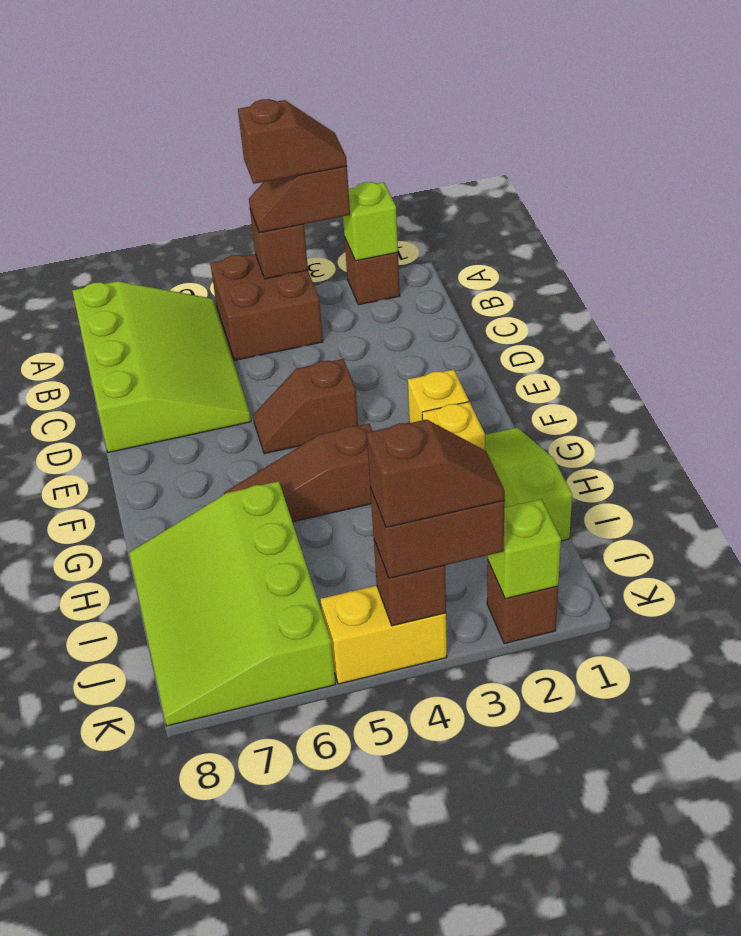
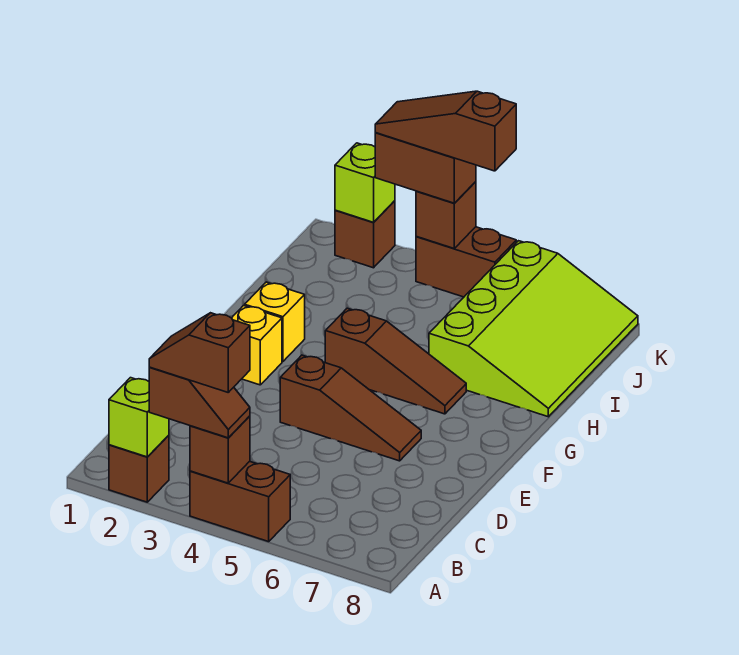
brown brick A4:B5 level 1 -> brown brick A4:A5 level 1
lime slope A6:D8 level 1 top 8 -> none
brown slope E4:E5 level 1 top 4 -> brown slope E4:E6 level 1 top 4
lime slope G1:I1 level 1 top I -> none
brown slope K3:K4 level 4 top 4 -> brown slope K3:K5 level 4 top 5
yellow brick K4:K5 level 1 -> brown brick K4:K5 level 1

